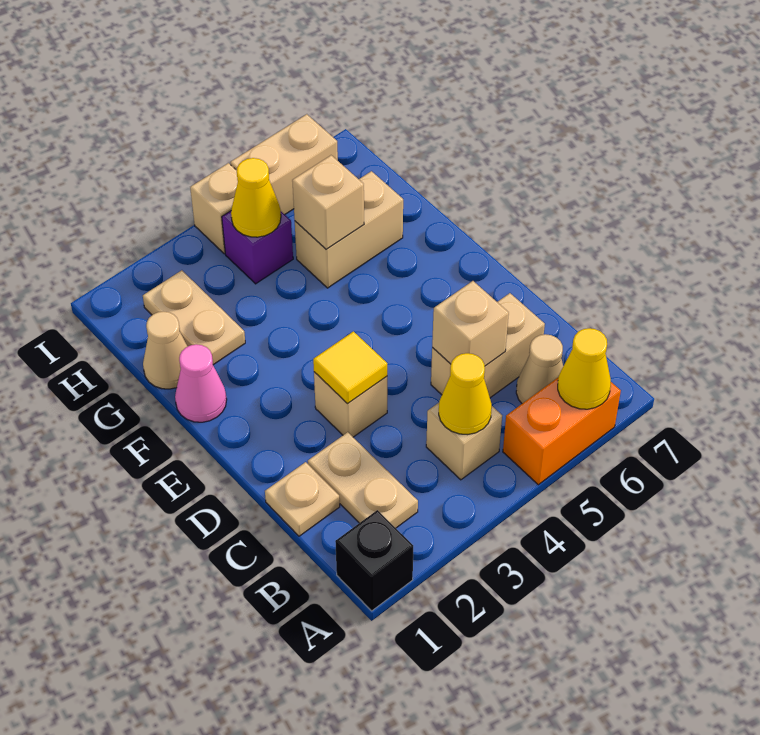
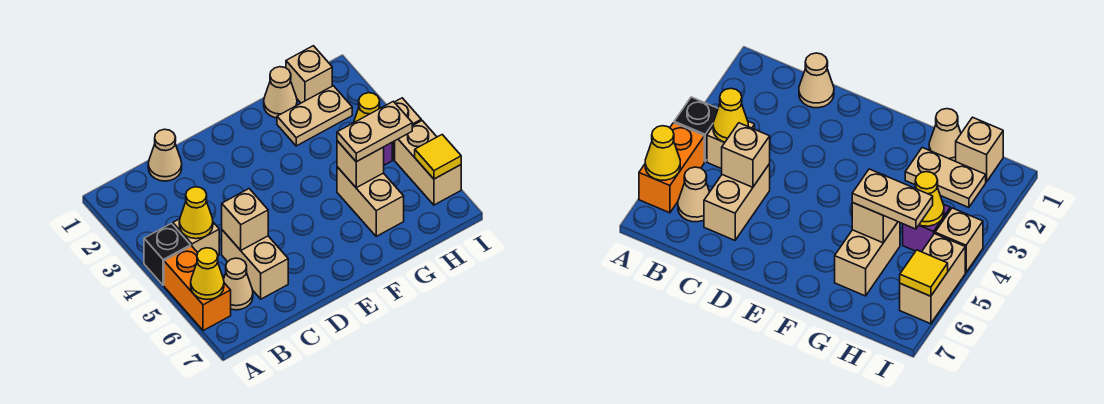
black brick A1 level 1 -> black brick A4 level 1
tan plate B2:C2 level 1 -> tan plate G5:H5 level 3
tan plate C1 level 1 -> tan cone C1 level 1
tan brick D3 level 1 -> tan brick H1 level 1
yellow tile D3 level 2 -> yellow tile I6 level 2
pink cone F1 level 1 -> none

